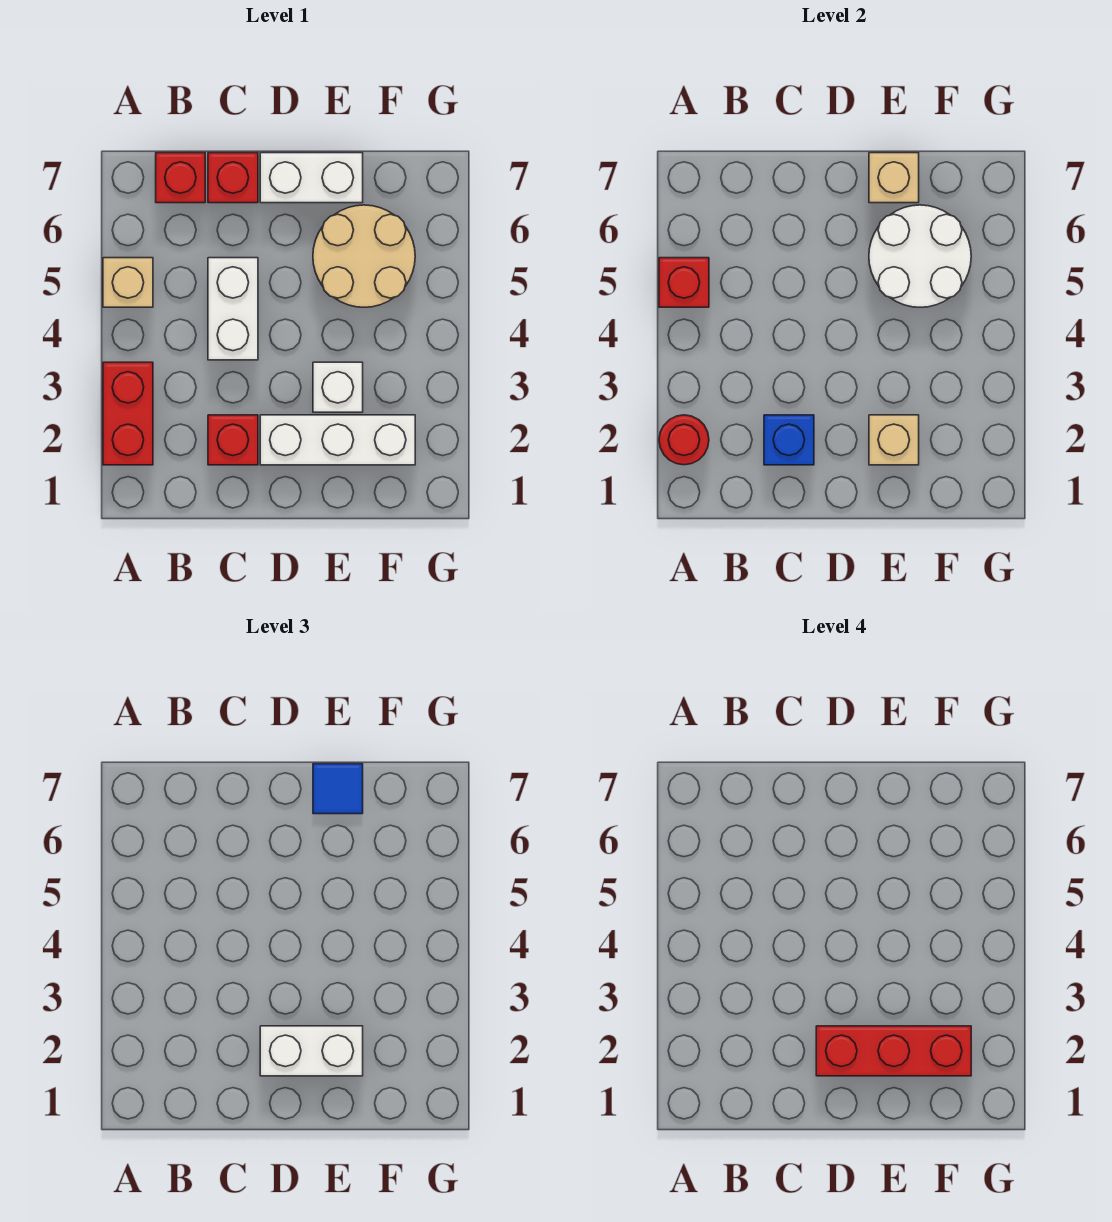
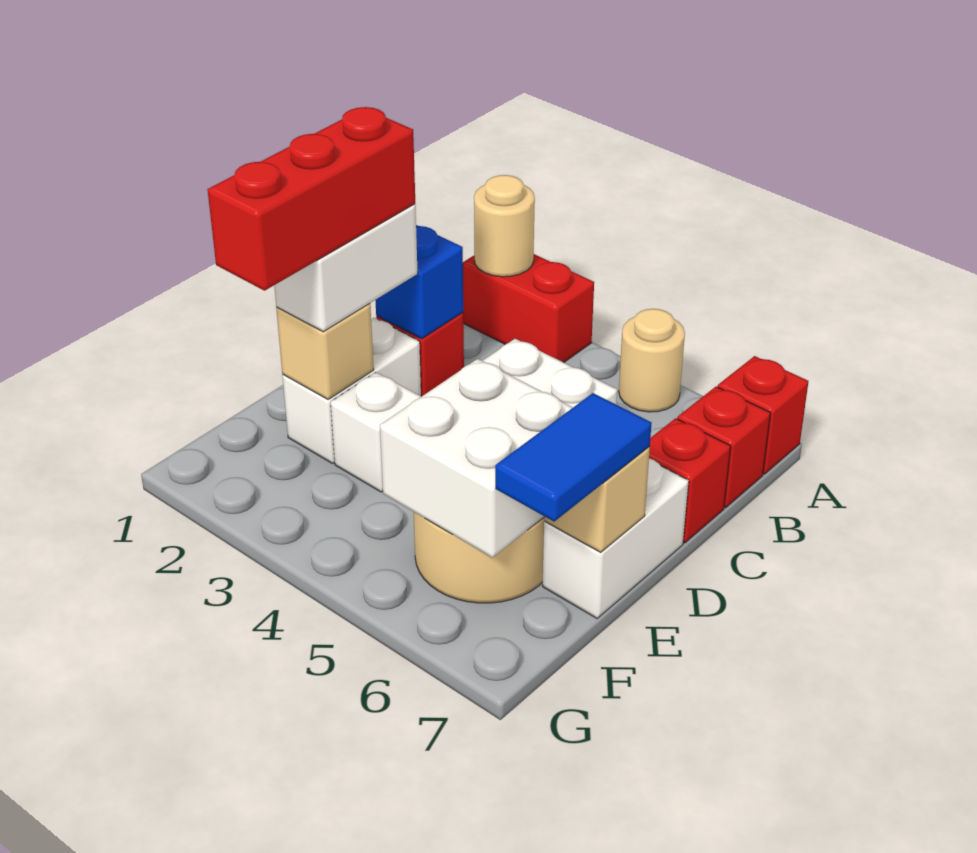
red round brick A2 level 2 -> tan round brick A2 level 2
tan brick A5 level 1 -> tan round brick A5 level 1
red brick A5 level 2 -> red brick A7 level 1
white brick D2:F2 level 1 -> white brick D2:E2 level 1
white round brick E5:F6 level 2 -> white brick E5:F6 level 2
blue tile E7 level 3 -> blue tile E7:F7 level 3

